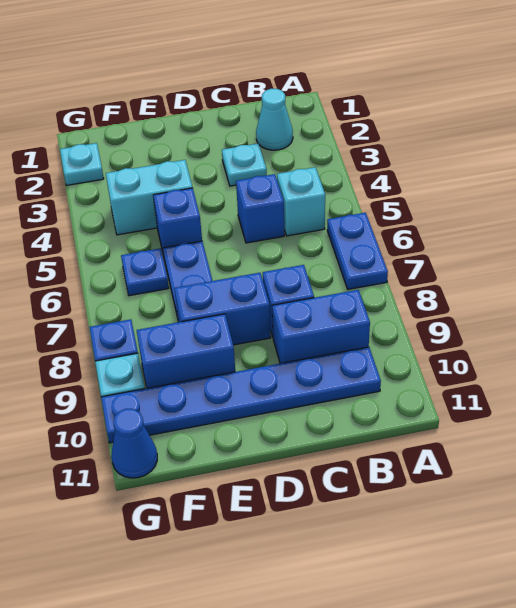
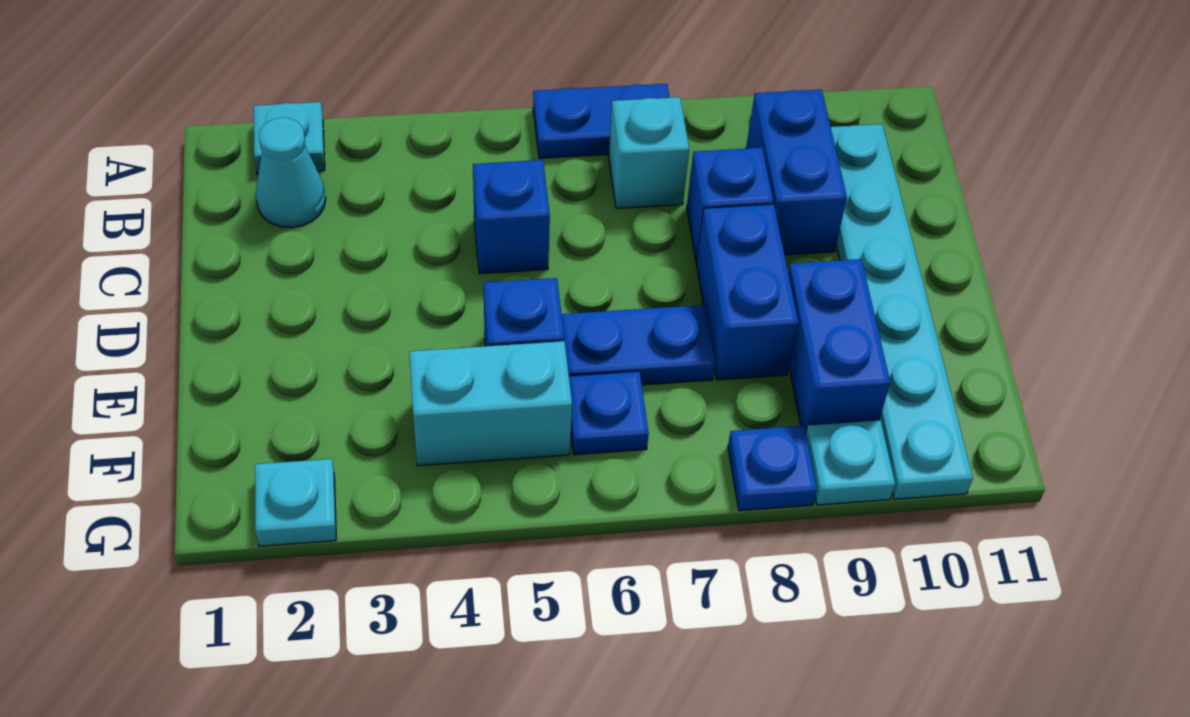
cyan brick B5 level 1 -> cyan brick B7 level 1
blue plate B10:G10 level 1 -> cyan plate B10:G10 level 1
cyan plate C3 level 1 -> cyan plate A2 level 1
cyan brick E4:F4 level 1 -> cyan brick F4:F5 level 1
blue cone G11 level 1 -> none

